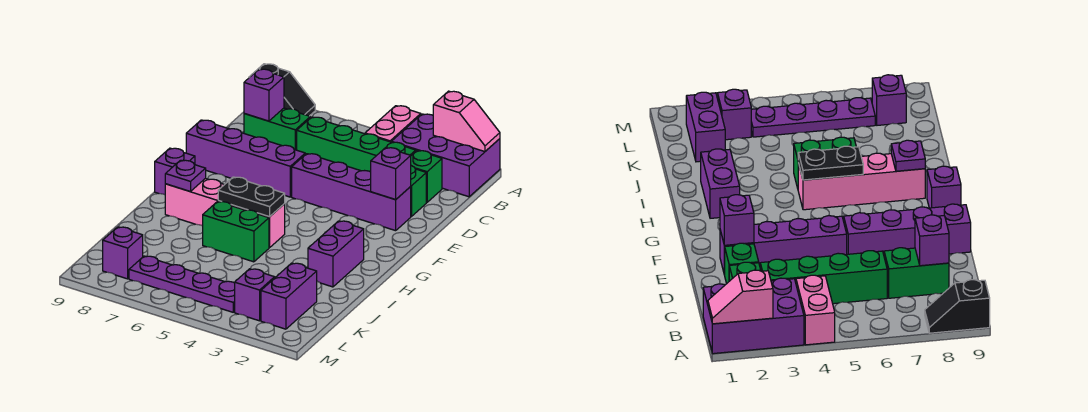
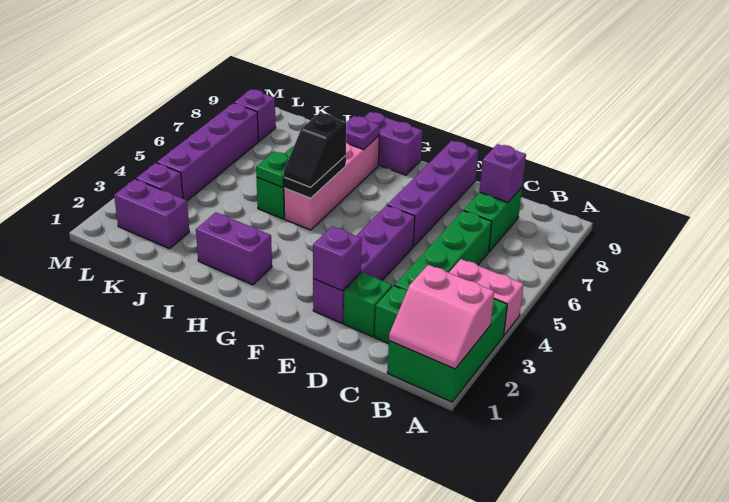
purple brick A1:B3 level 1 -> green brick A1:B3 level 1
pink slope A1:A2 level 2 top 2 -> pink slope A1:B2 level 2 top 2
black slope A8:A9 level 1 top 9 -> black slope H5:H6 level 3 top 6
purple brick G9 level 1 -> purple brick G9:H9 level 1
none -> green plate I5 level 2
purple plate L4:L7 level 1 -> purple brick L4:L7 level 1

